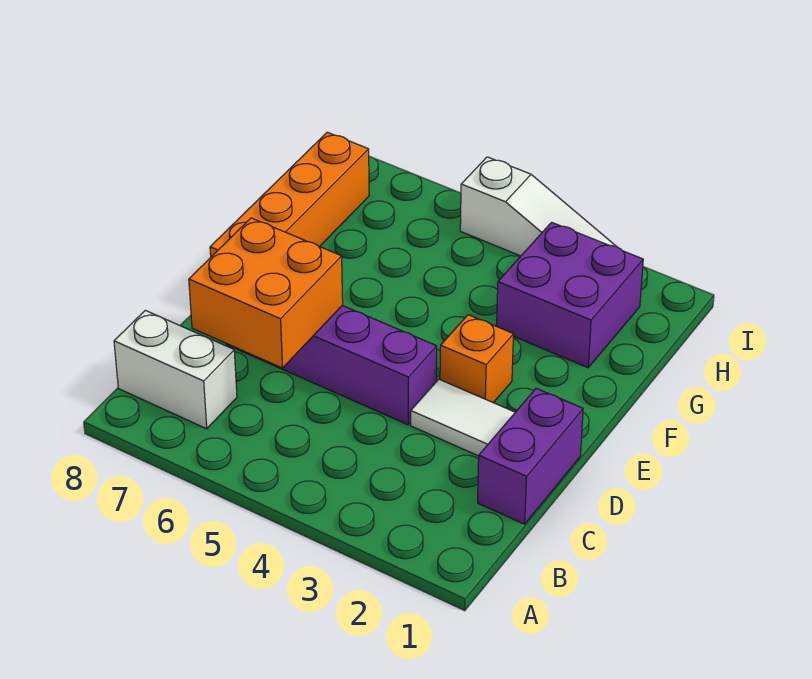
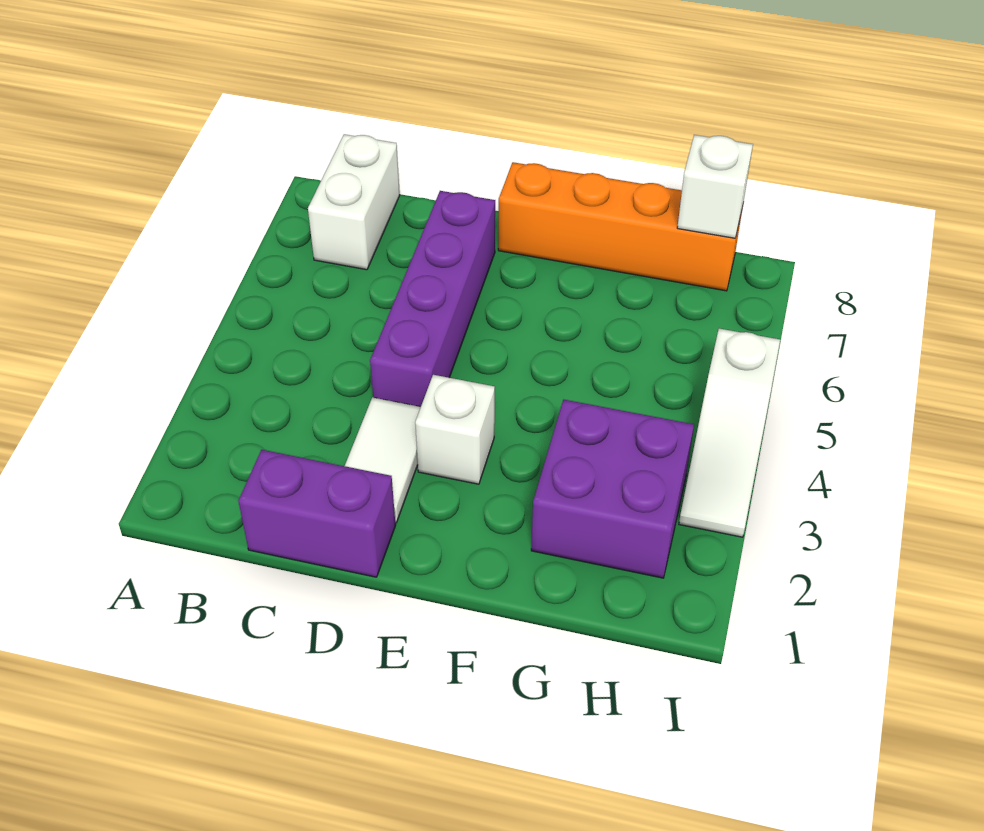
orange brick C6:D7 level 2 -> none
orange brick E3 level 1 -> white brick E3 level 1
none -> white brick H8 level 2

